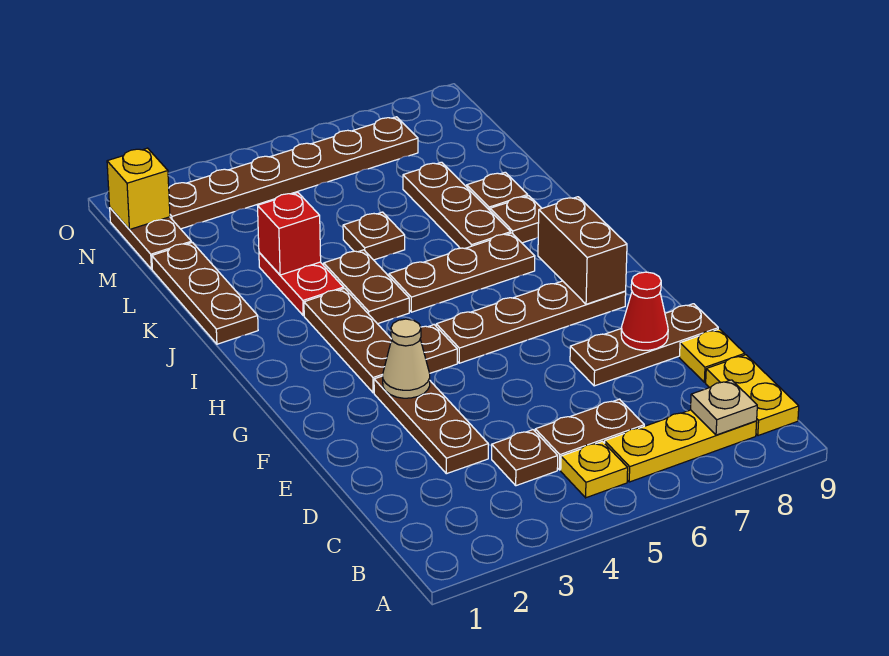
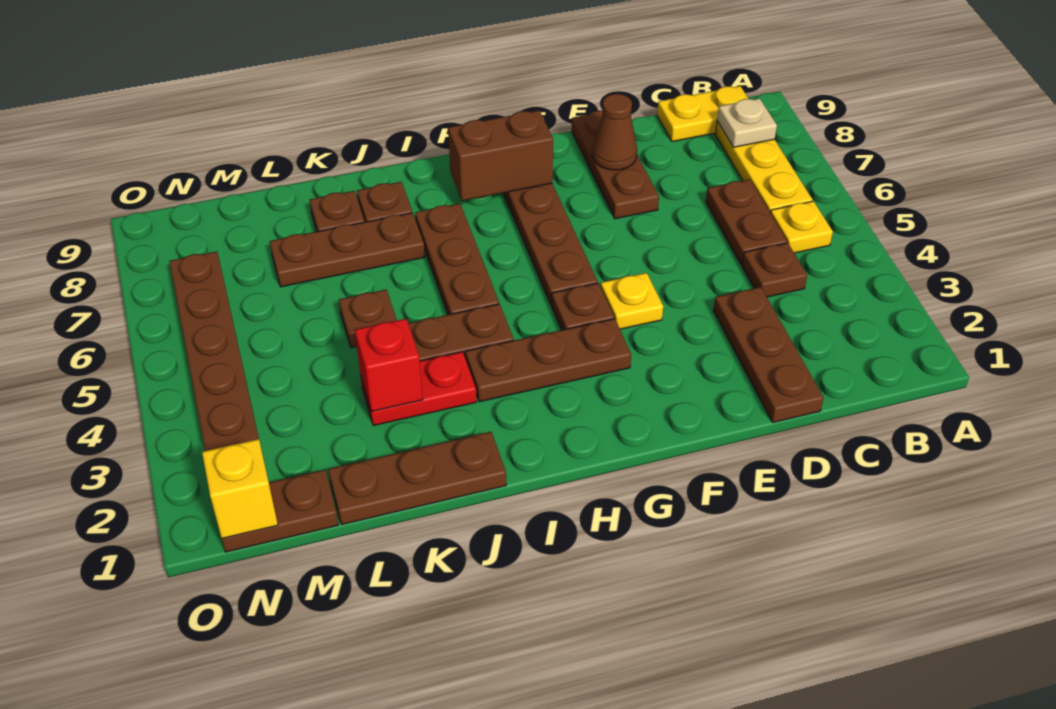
brown plate D3:F3 level 1 -> brown plate D1:D3 level 1
yellow plate D9 level 1 -> yellow plate F4 level 1
red cone E8 level 2 -> brown cone E8 level 2
tan cone F3 level 2 -> none

